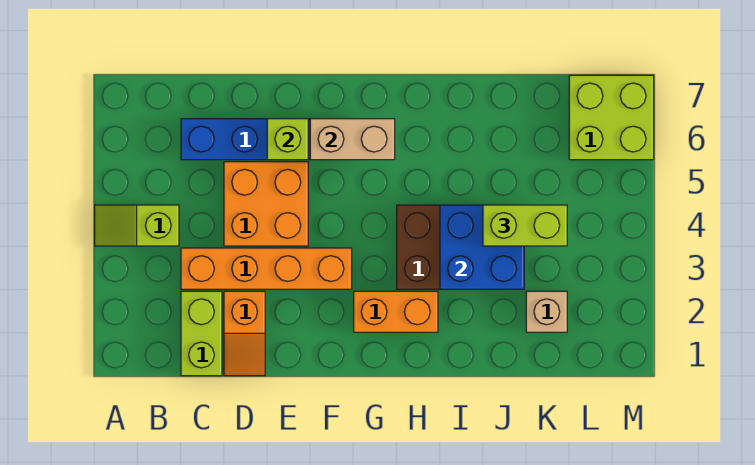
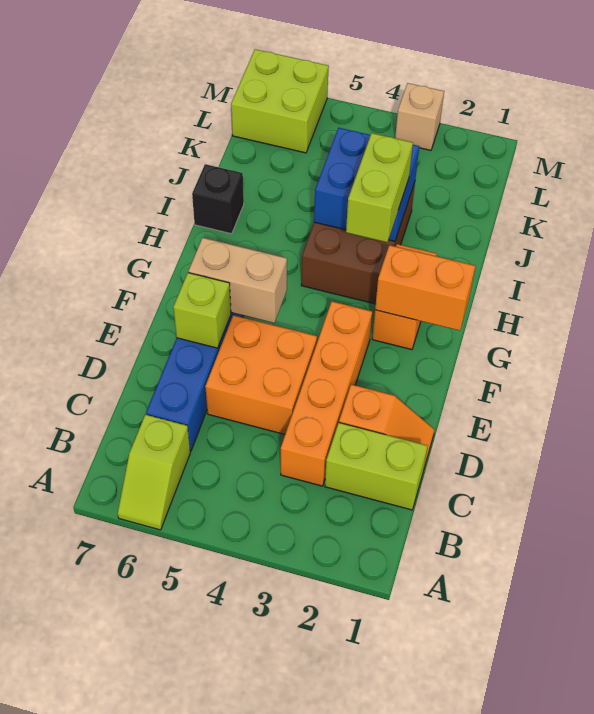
lime slope A4:B4 level 1 top B -> lime slope A6:B6 level 1 top B
tan brick F6:G6 level 2 -> tan brick F5:F6 level 2
none -> orange brick G1:G2 level 2
none -> black brick I7 level 1
lime brick J4:K4 level 3 -> lime brick H3:I3 level 3
tan brick K2 level 1 -> tan brick M3 level 1

